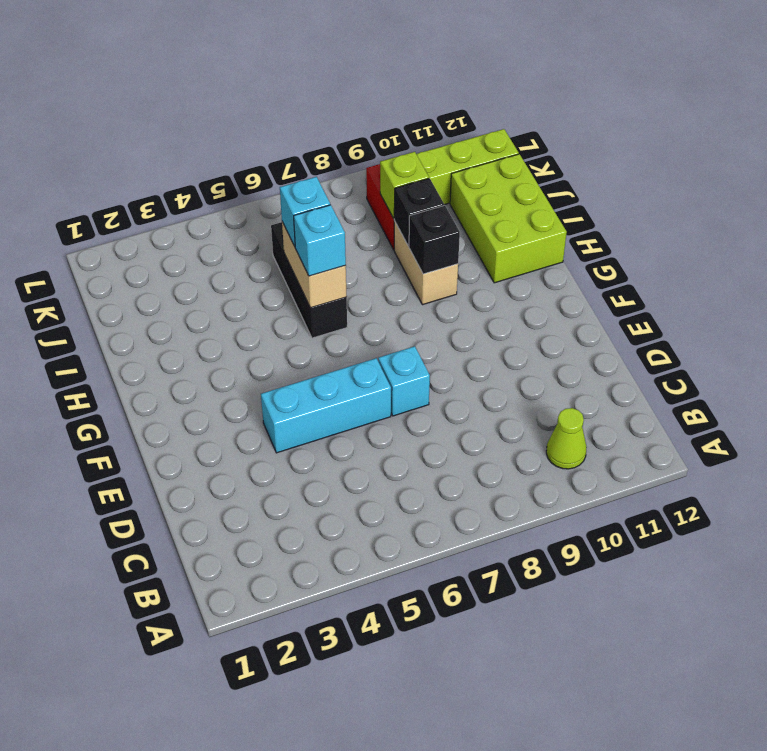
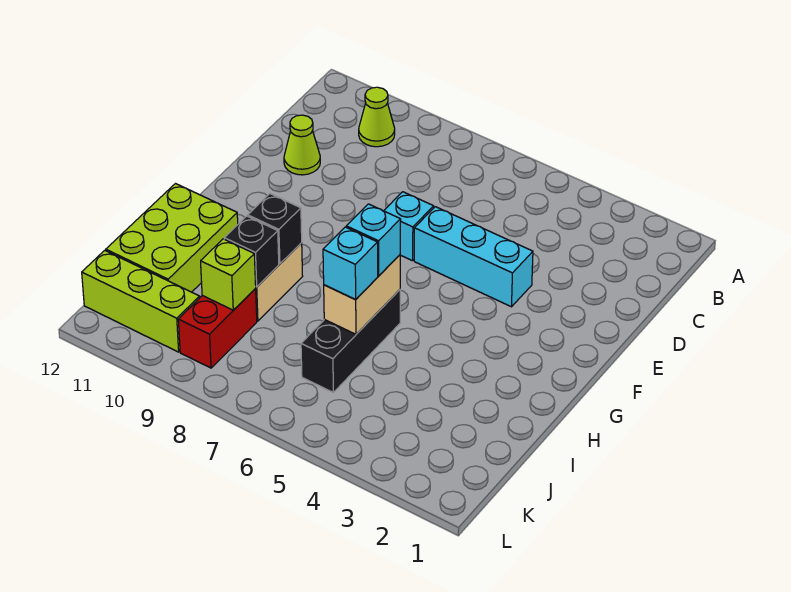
none -> lime cone D11 level 1

